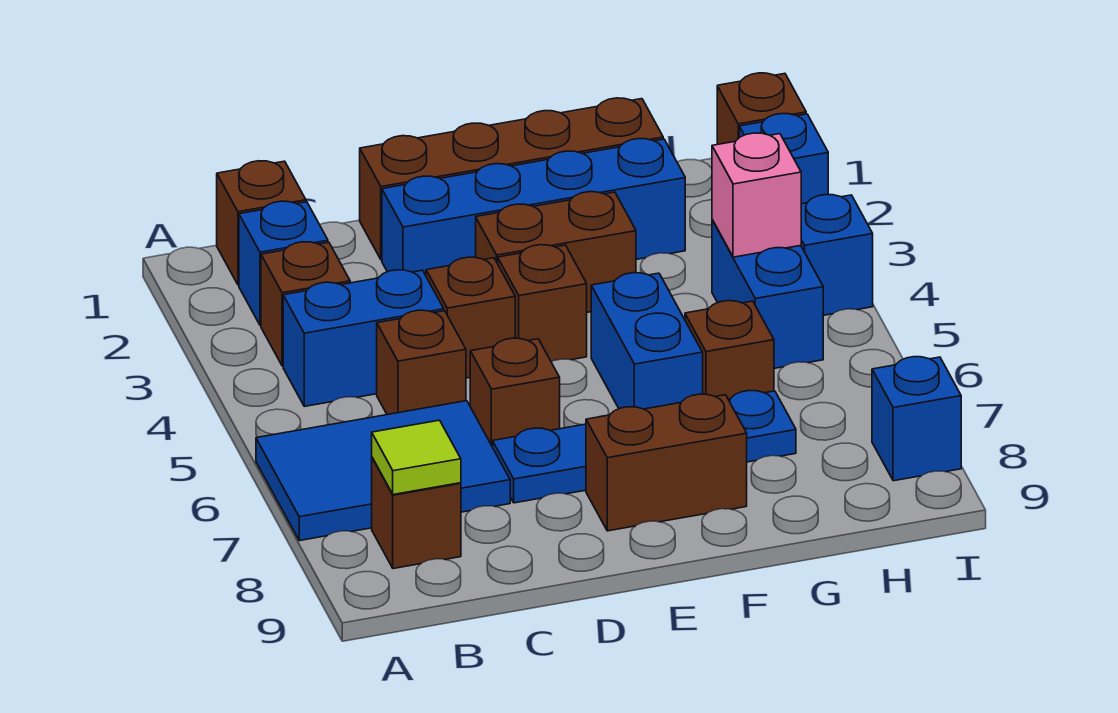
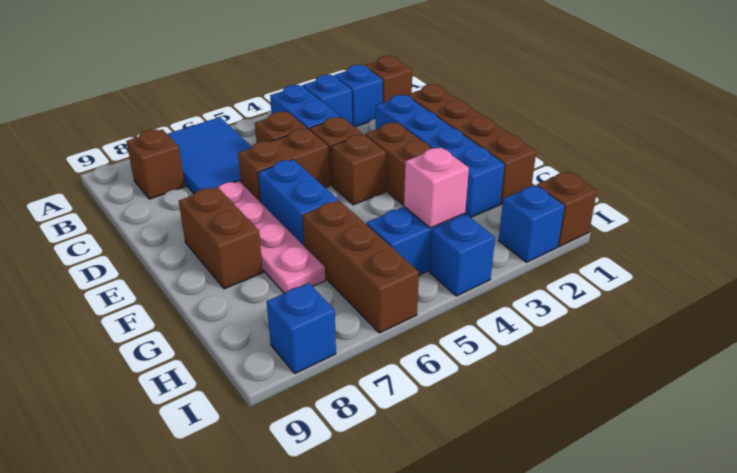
brown brick B3 level 1 -> blue brick B3 level 1
lime tile B8 level 2 -> none
brown brick D6 level 1 -> brown brick D5:D6 level 1
blue plate D7:G7 level 1 -> pink plate D7:G7 level 1
blue brick F5:F6 level 1 -> blue brick E6:F6 level 1
brown brick G6 level 1 -> brown brick G6:I6 level 1

